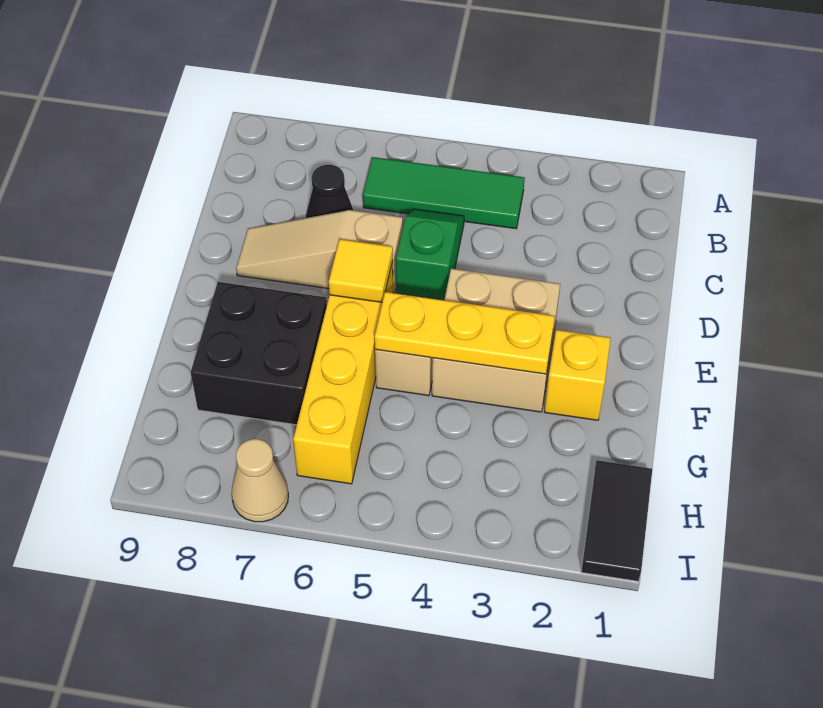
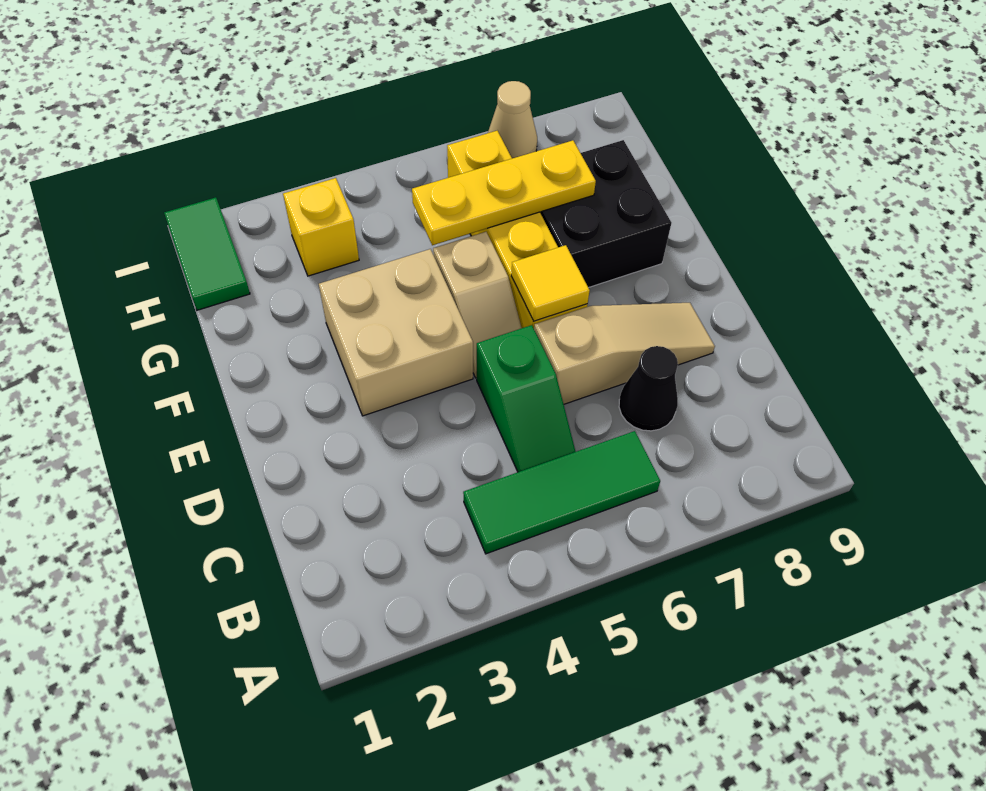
yellow brick F2 level 1 -> yellow brick H3 level 1
yellow plate F3:F5 level 2 -> yellow plate G5:G7 level 2
black tile H1:I1 level 1 -> green tile H1:I1 level 1

